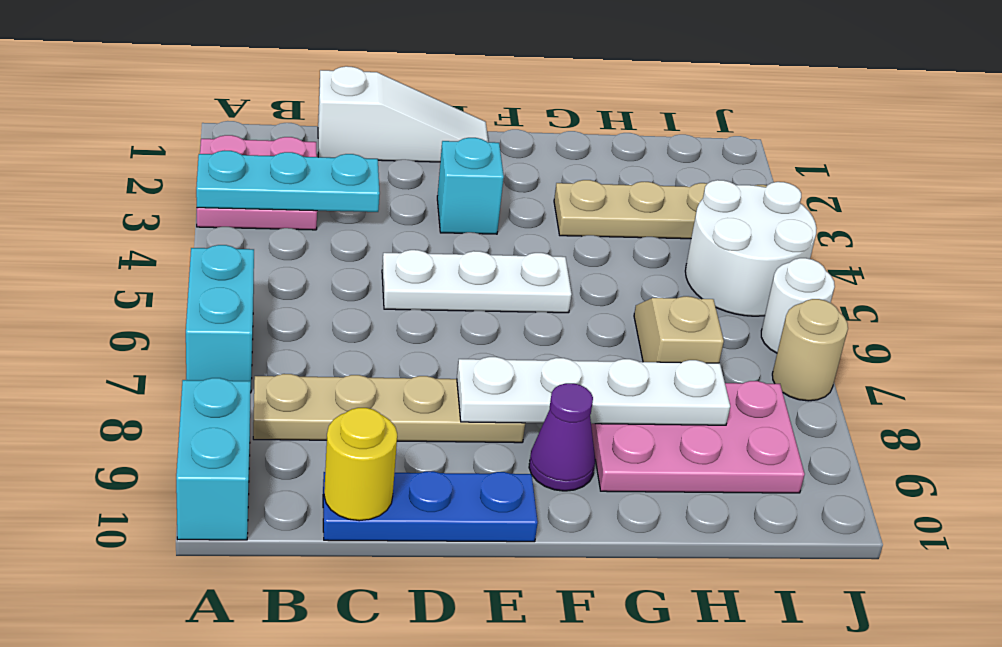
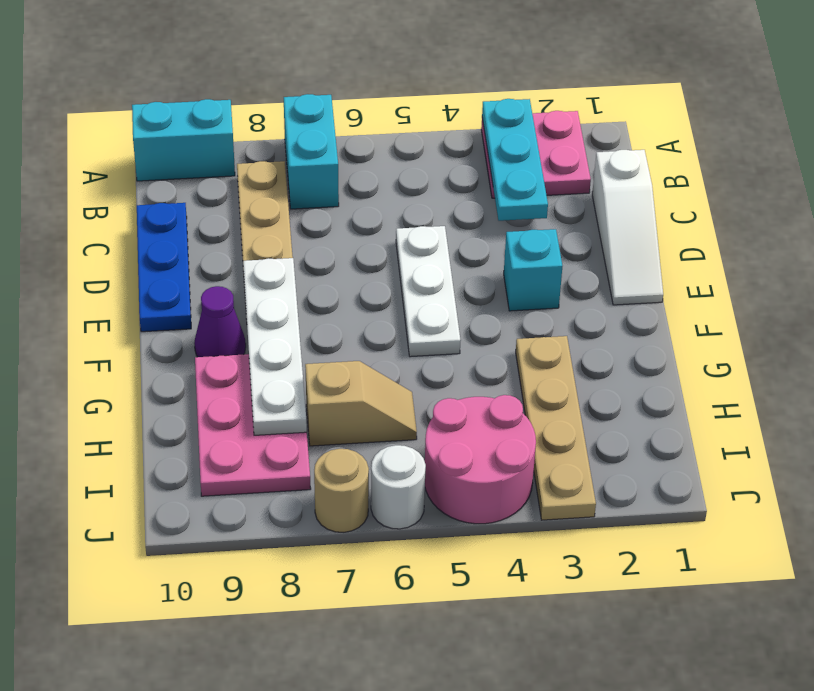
cyan brick A6:A7 level 1 -> cyan brick A7:B7 level 1
yellow round brick C10 level 2 -> none
white round brick I4:J5 level 1 -> pink round brick I4:J5 level 1

